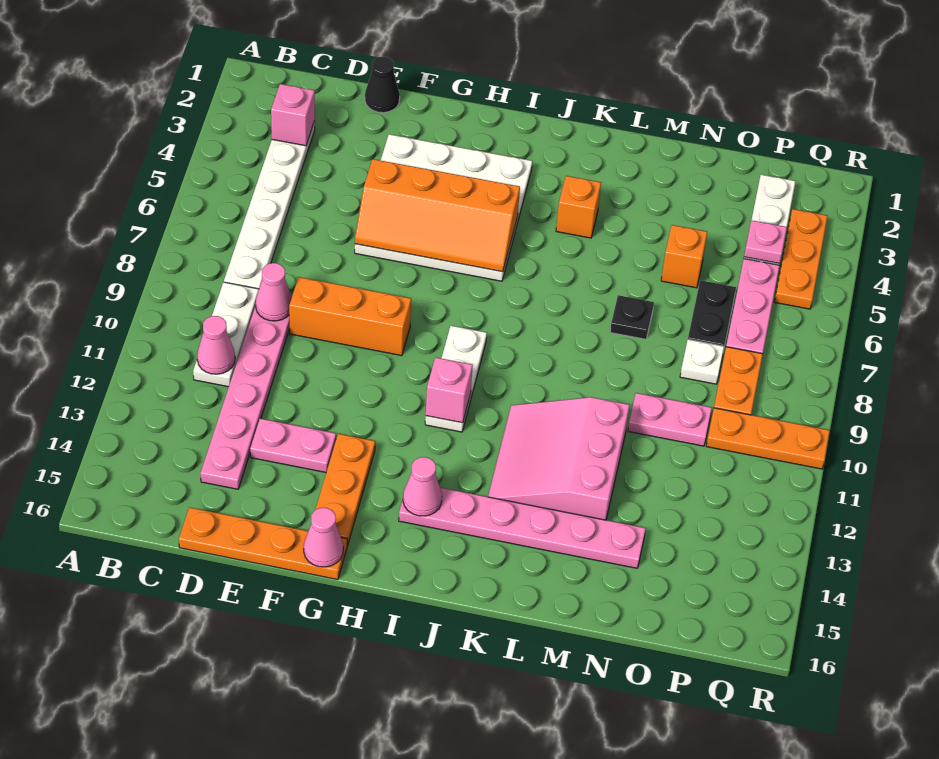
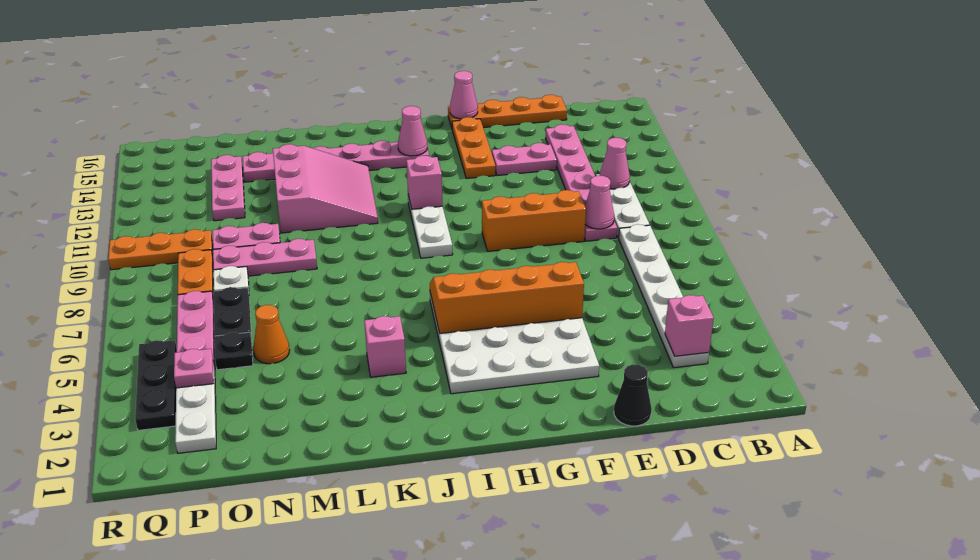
orange brick K4 level 1 -> pink brick K4 level 1
black plate M7 level 1 -> black plate O5 level 1
none -> pink plate M9:O9 level 1
orange brick N5 level 1 -> orange cone N5 level 1
none -> pink plate O12:O14 level 1
orange plate Q3:Q5 level 1 -> black plate Q3:Q5 level 1

